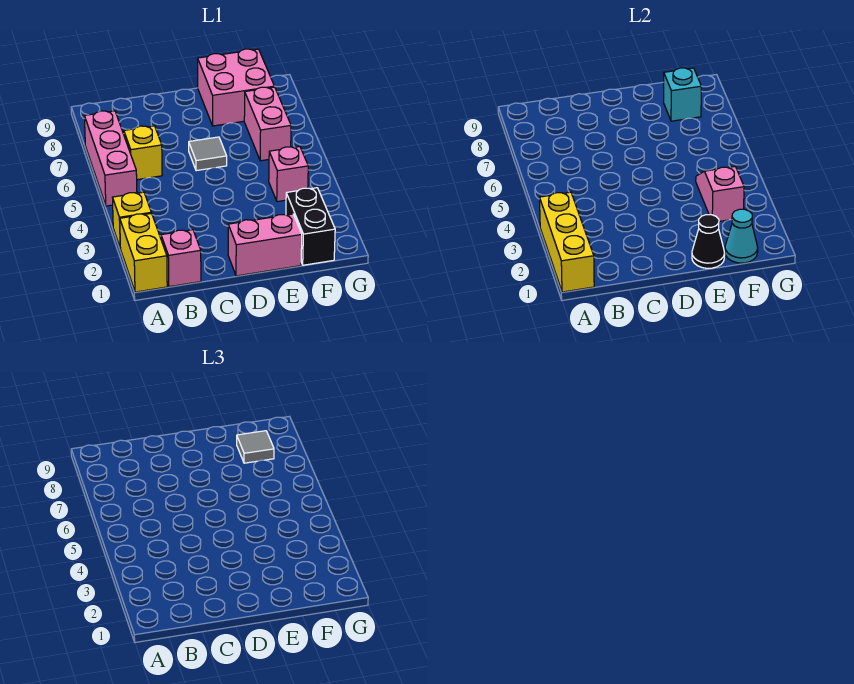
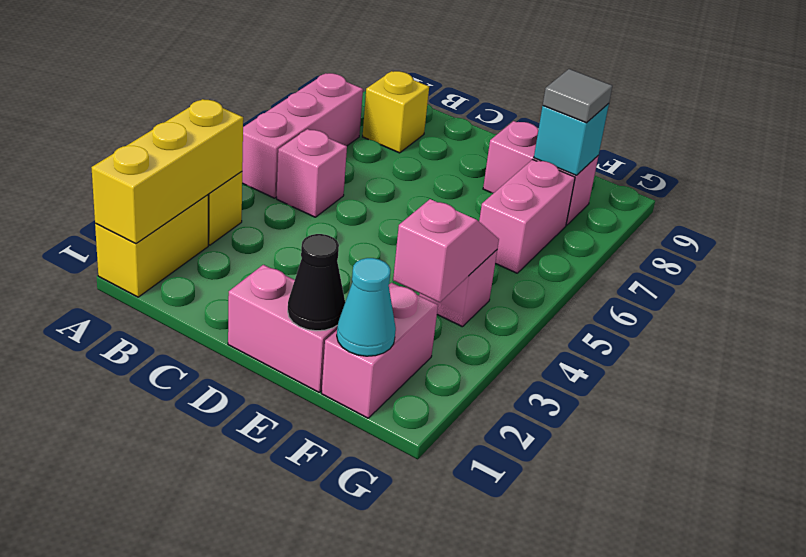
pink brick B1 level 1 -> pink brick B5 level 1
yellow brick B6 level 1 -> yellow brick B8 level 1
grey tile D6 level 1 -> none
pink brick E8:F9 level 1 -> pink brick E8:F8 level 1
black brick F1:F2 level 1 -> pink brick F1:F2 level 1

